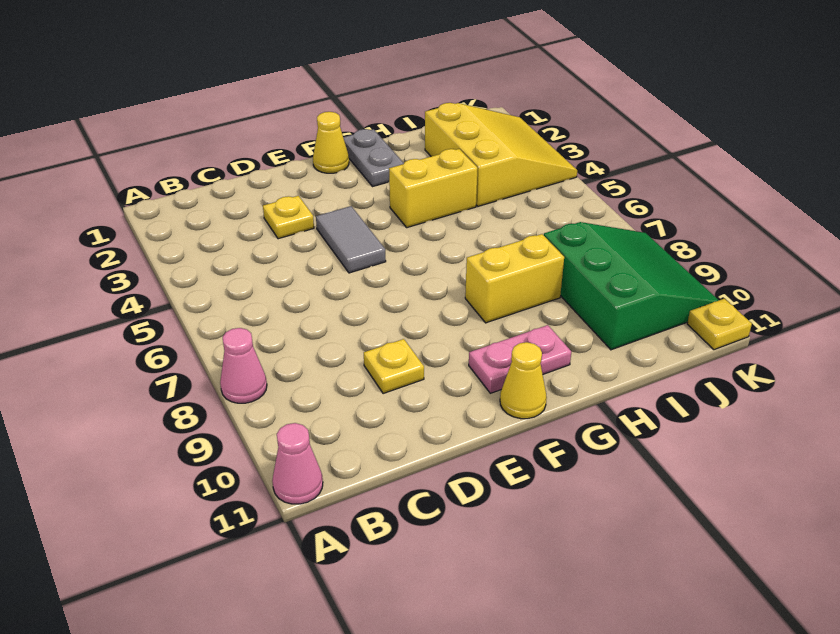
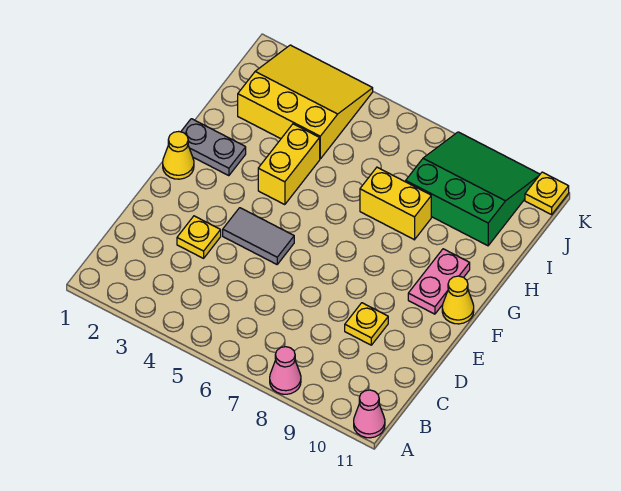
yellow brick G8:H8 level 1 -> yellow brick H7:H8 level 1

